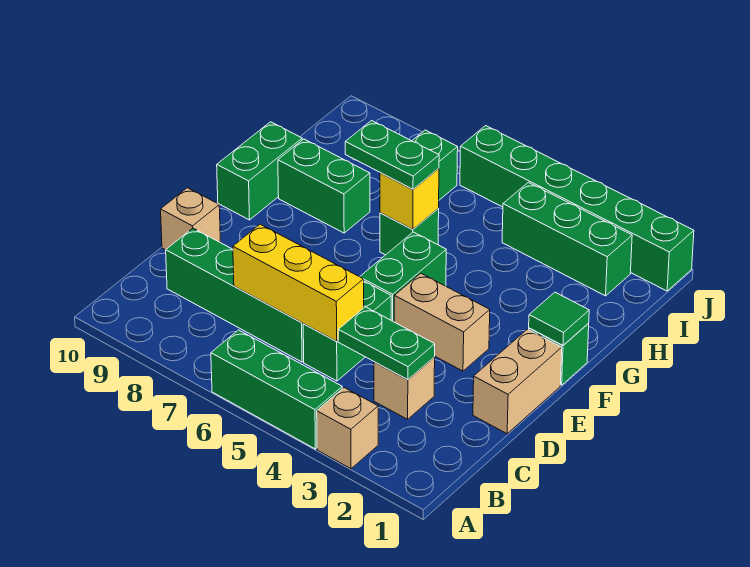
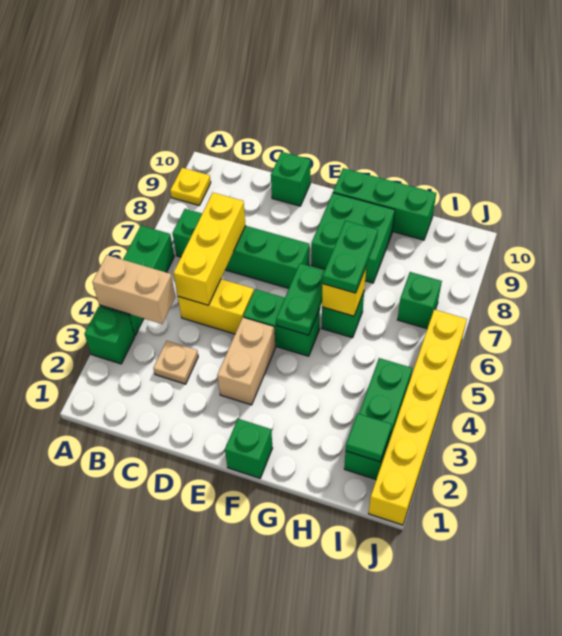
tan brick A3 level 1 -> green brick A3 level 1
none -> yellow plate A9 level 1
tan brick C3 level 1 -> tan plate C3 level 1
green plate C3:C4 level 2 -> green plate F5:F6 level 2
green brick C5:D5 level 1 -> yellow brick C5:D5 level 1
green brick C6:C9 level 1 -> green brick B7:E7 level 1
tan brick D1:E1 level 1 -> tan brick A4:B4 level 2
tan brick D10 level 1 -> green brick D10 level 1
green tile F1 level 2 -> green tile I2 level 2
green brick F10:G10 level 1 -> green brick F10:H10 level 1
green brick G8:G9 level 1 -> green brick F8:G9 level 1
green brick J1:J6 level 1 -> yellow brick J1:J6 level 1

